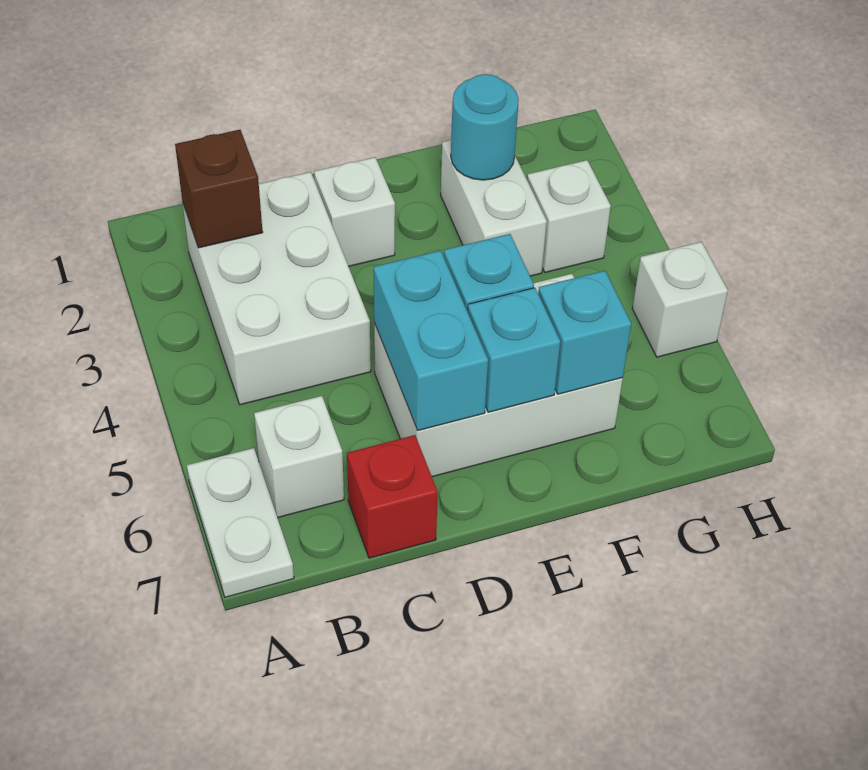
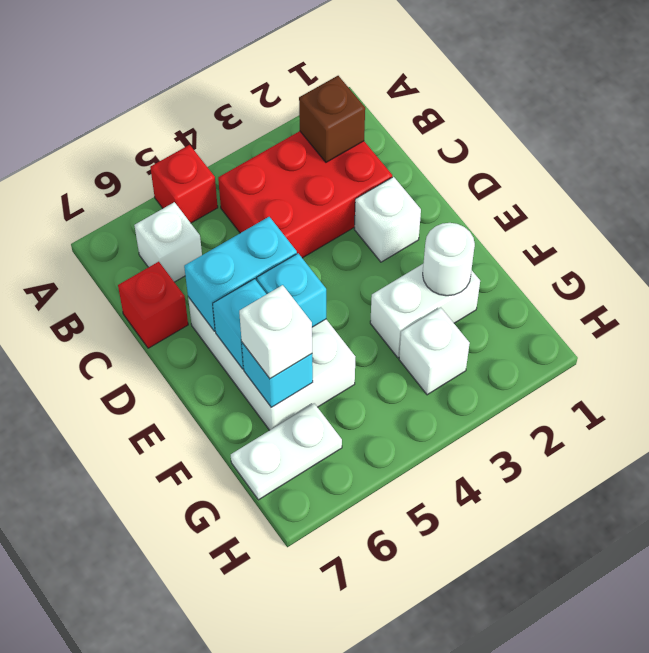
none -> red brick A5 level 1
white plate A6:A7 level 1 -> white plate G6:G7 level 1
white brick B2:C4 level 1 -> red brick B2:C4 level 1
cyan round brick F2 level 2 -> white round brick F2 level 2
white brick H5 level 1 -> white brick F6 level 3

